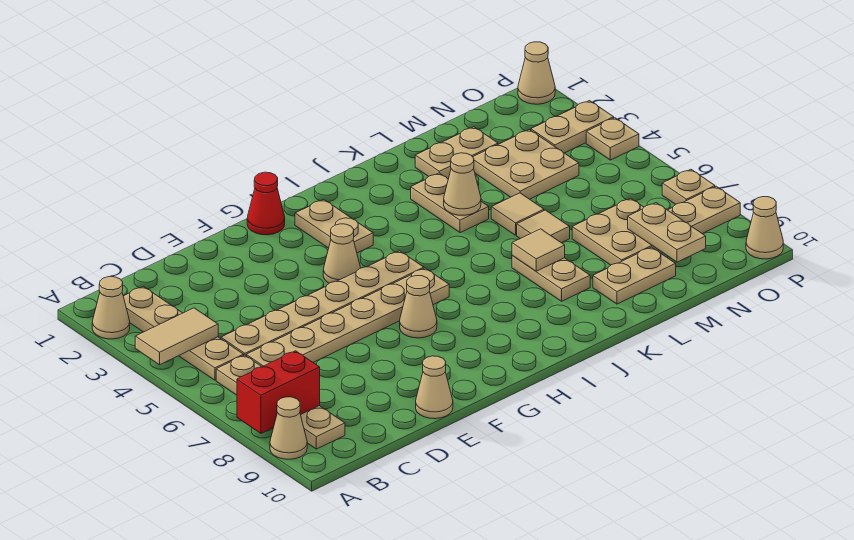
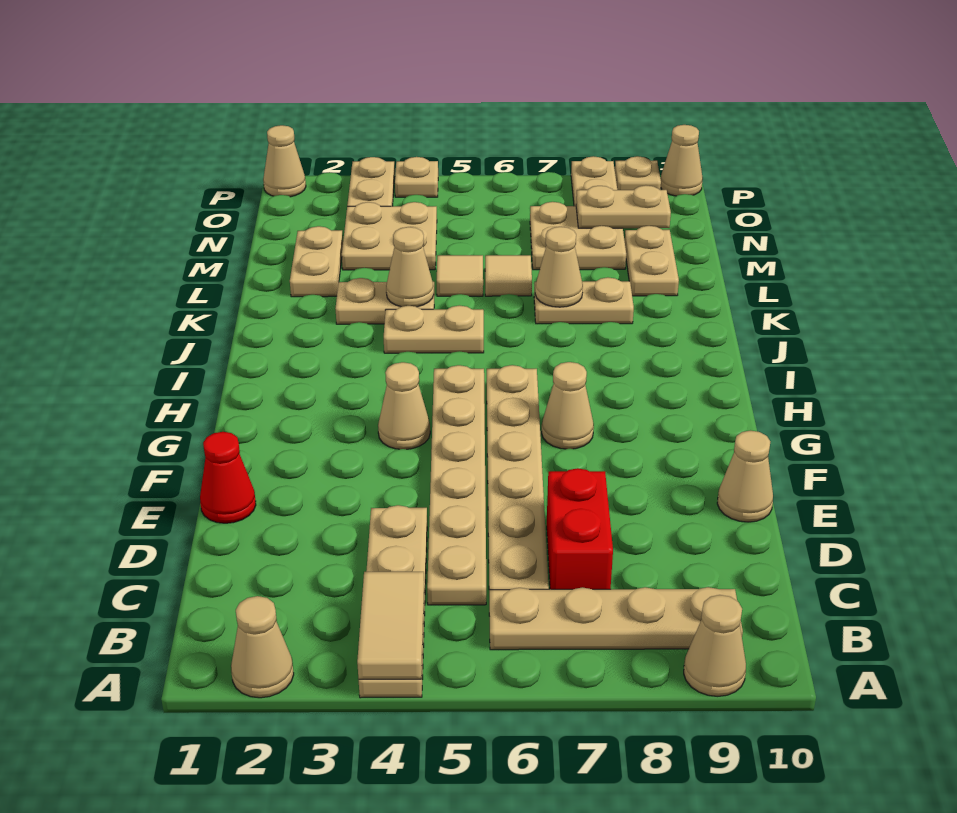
red brick A8:B8 level 2 -> red brick C7:D7 level 1
tan plate B2:B5 level 1 -> tan plate A4:D4 level 1
red cone G1 level 1 -> red cone E1 level 1
tan plate H2:H3 level 1 -> tan plate J4:J5 level 1
tan tile K7 level 2 -> tan cone K7 level 2
tan plate P7 level 1 -> tan plate P9 level 1

